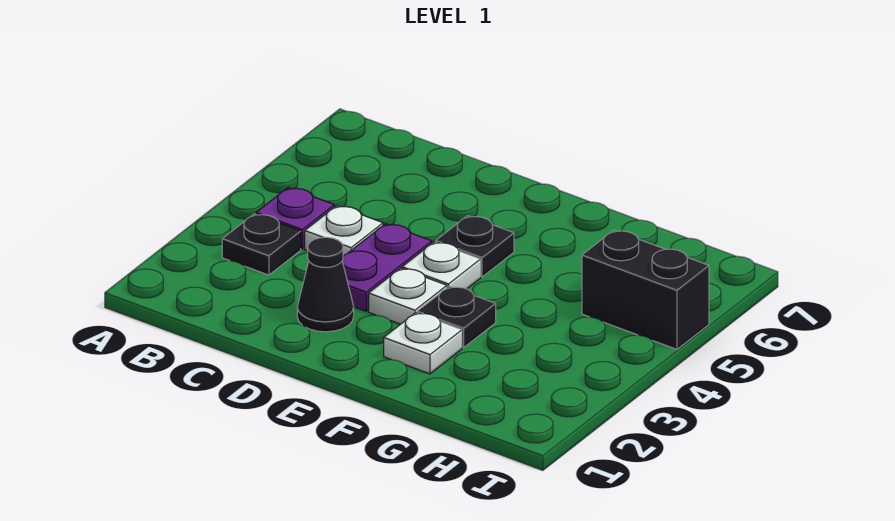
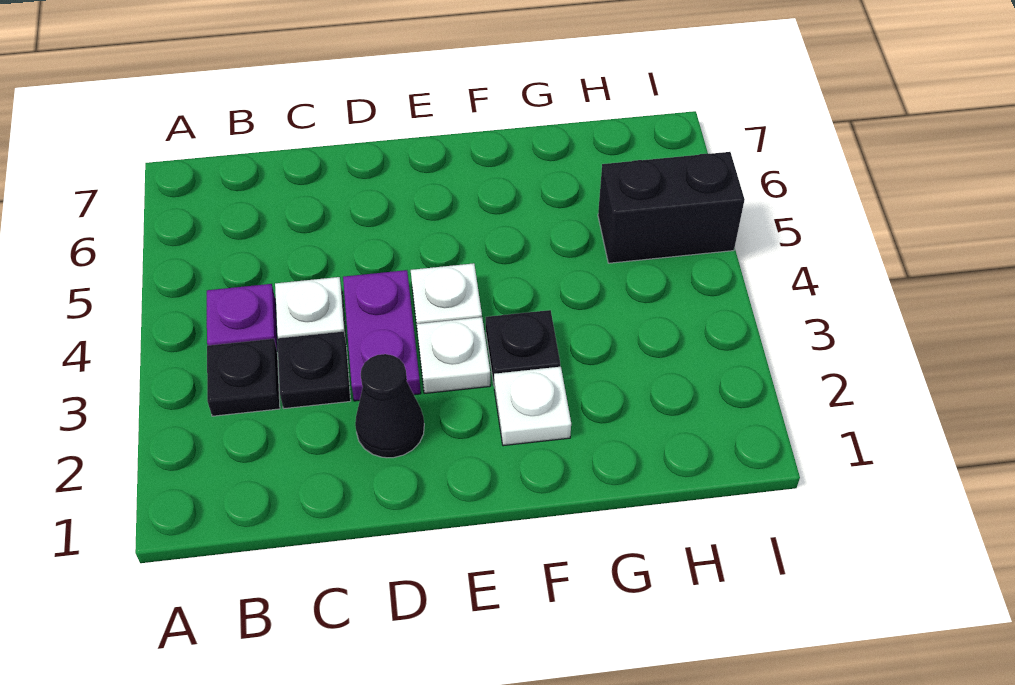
black plate E5 level 1 -> black plate C3 level 1

